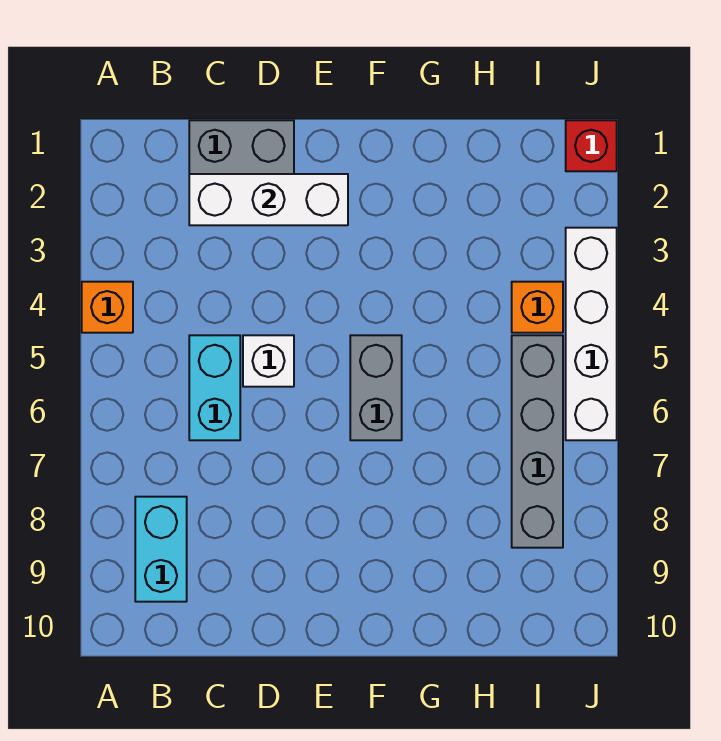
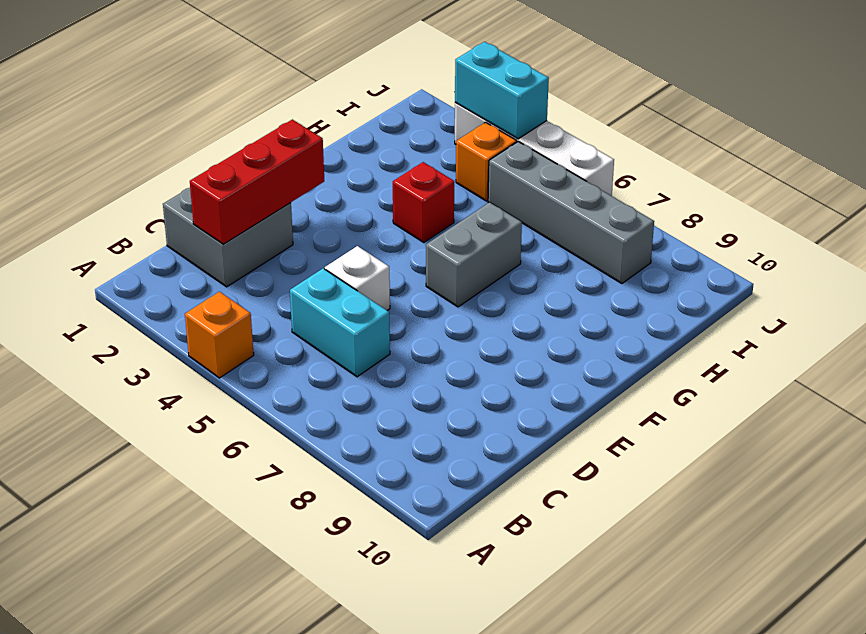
cyan brick B8:B9 level 1 -> cyan brick J3:J4 level 2
white brick C2:E2 level 2 -> red brick C2:E2 level 2
grey brick F5:F6 level 1 -> grey brick F6:G6 level 1
red brick J1 level 1 -> red brick G4 level 1

